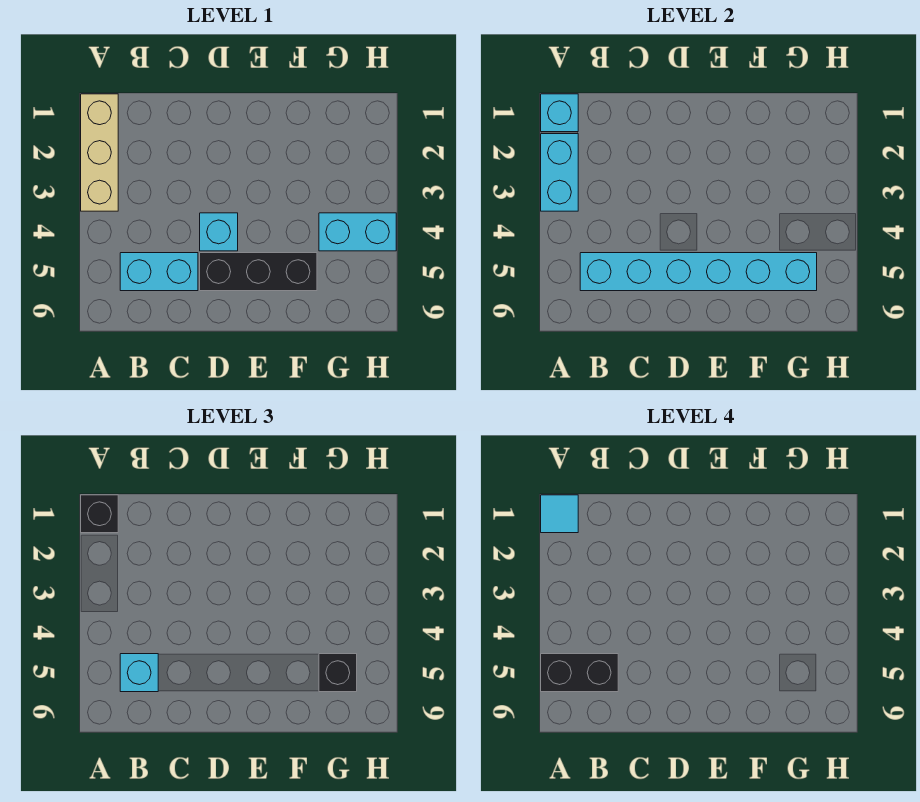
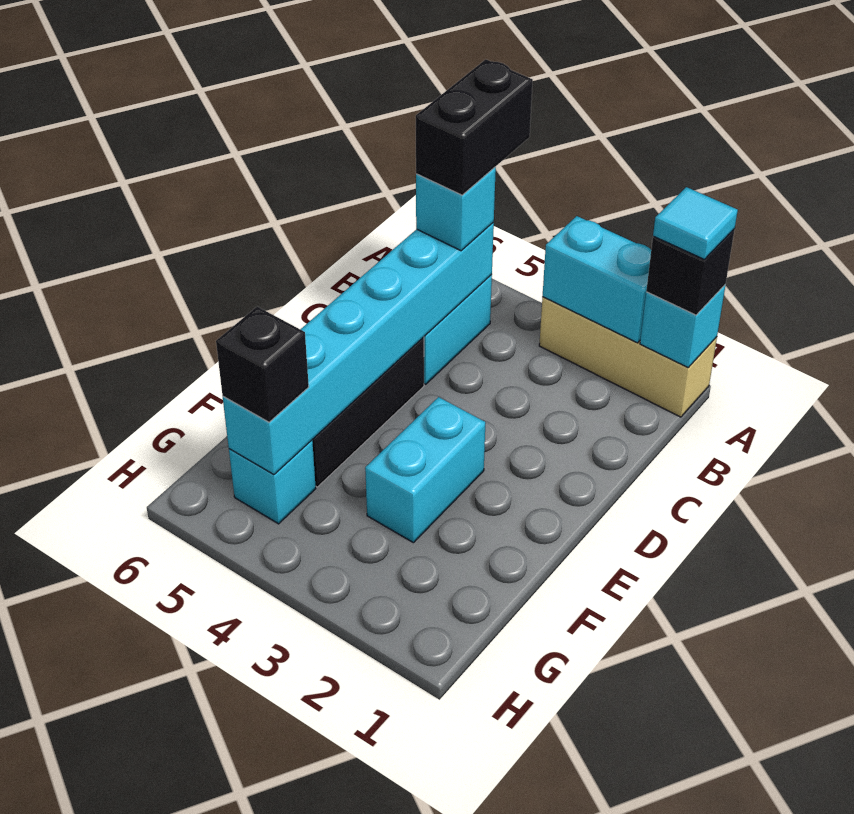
cyan brick D4 level 1 -> cyan brick G5 level 1
cyan brick G4:H4 level 1 -> cyan brick E3:F3 level 1

